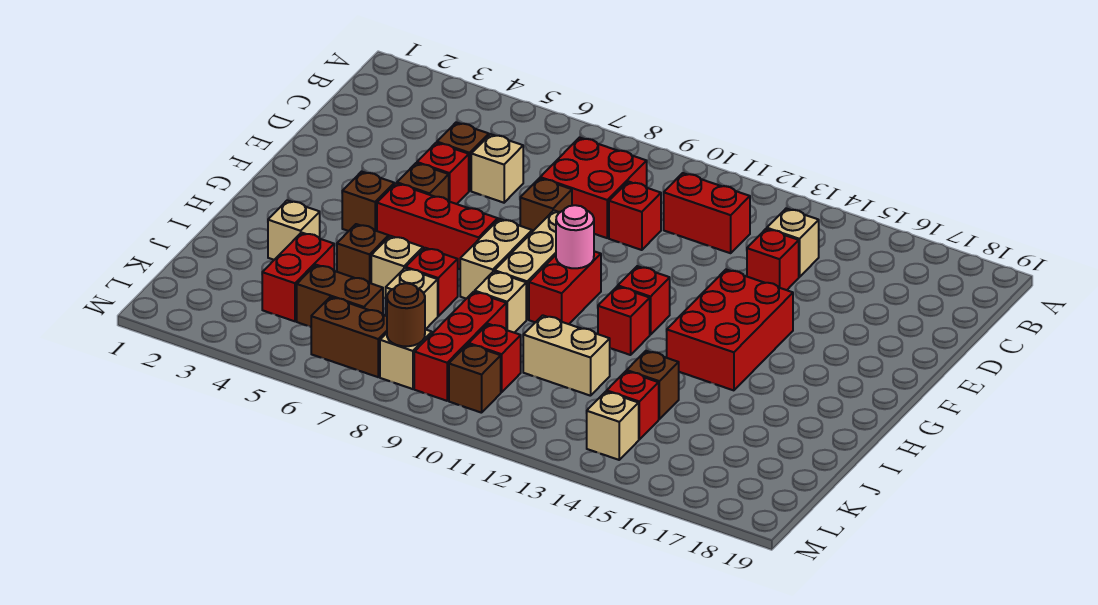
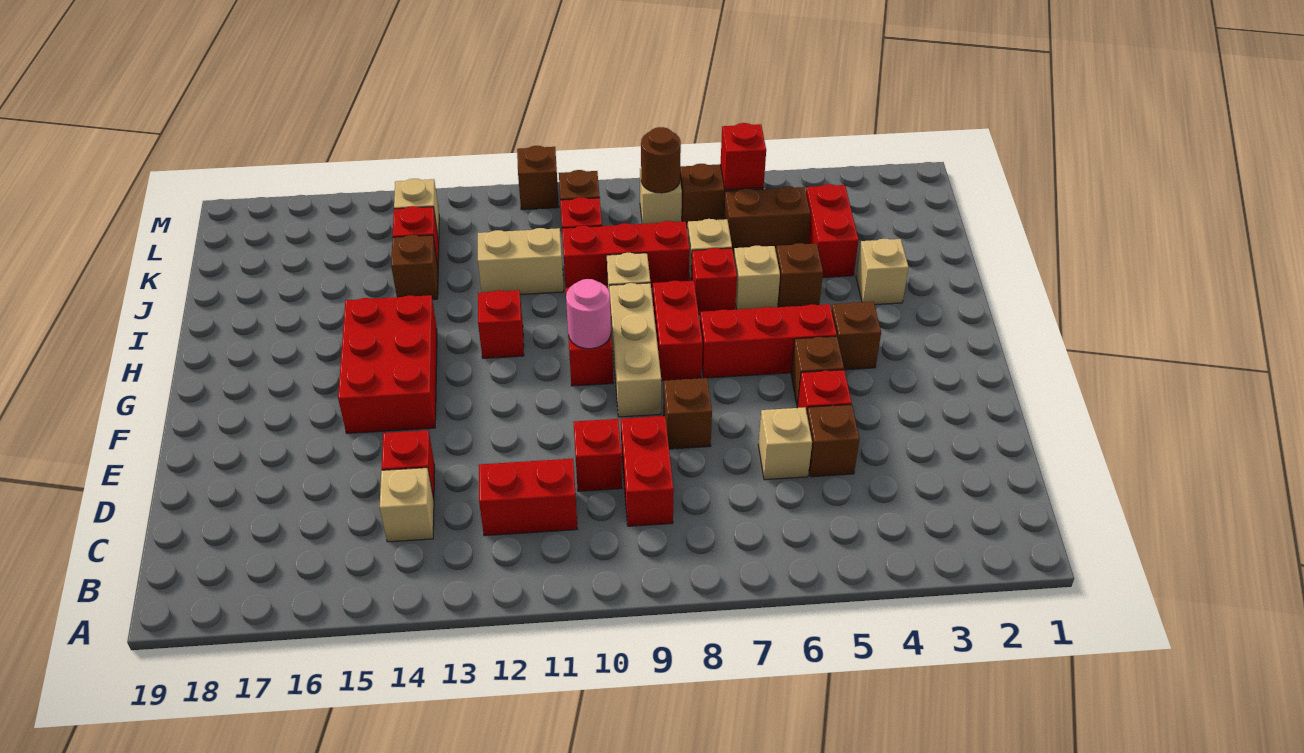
red brick C8:D9 level 1 -> red brick C9:D9 level 1
tan brick G8:H8 level 1 -> red brick G8:H8 level 1
red brick G12 level 1 -> red brick L6 level 2
red brick J9:L9 level 1 -> red brick J8:J10 level 1
none -> brown brick M11 level 1

